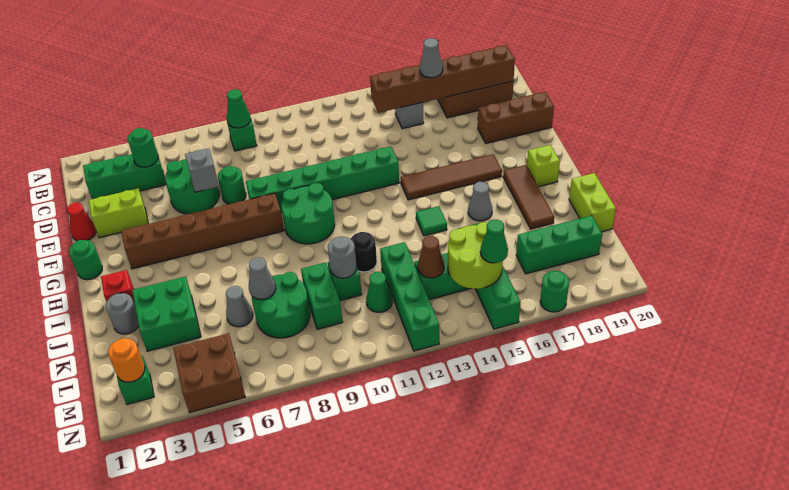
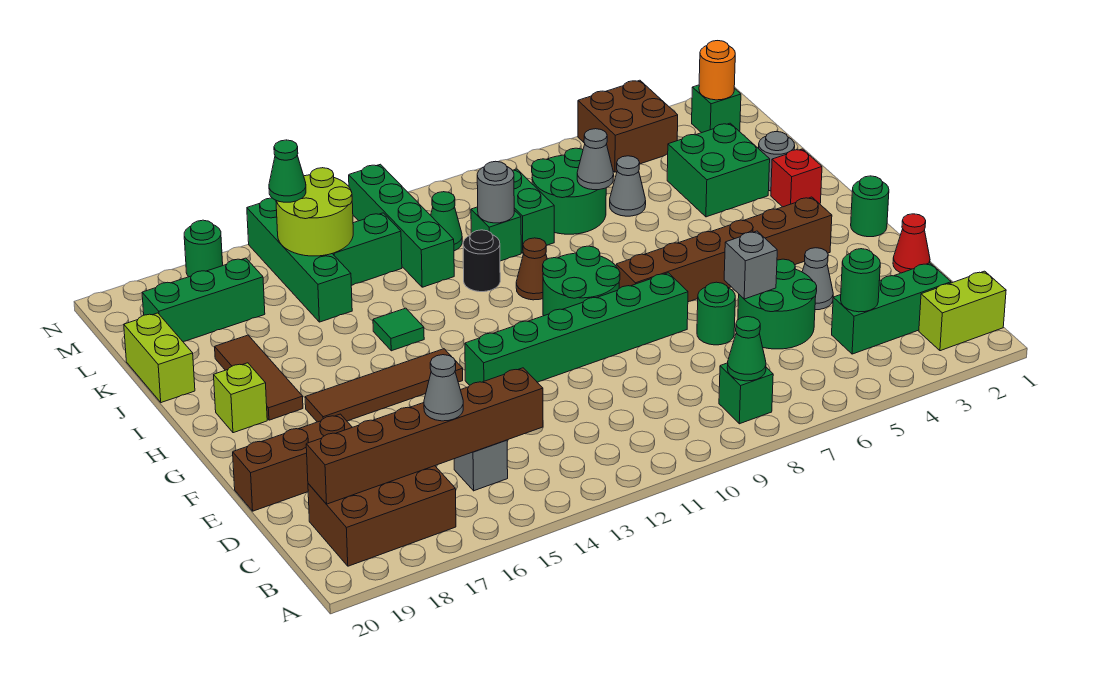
lime brick E2:E3 level 1 -> lime brick B1:B2 level 1
grey cone I16 level 1 -> grey cone E4 level 1
brown cone L13 level 2 -> brown cone I10 level 1

